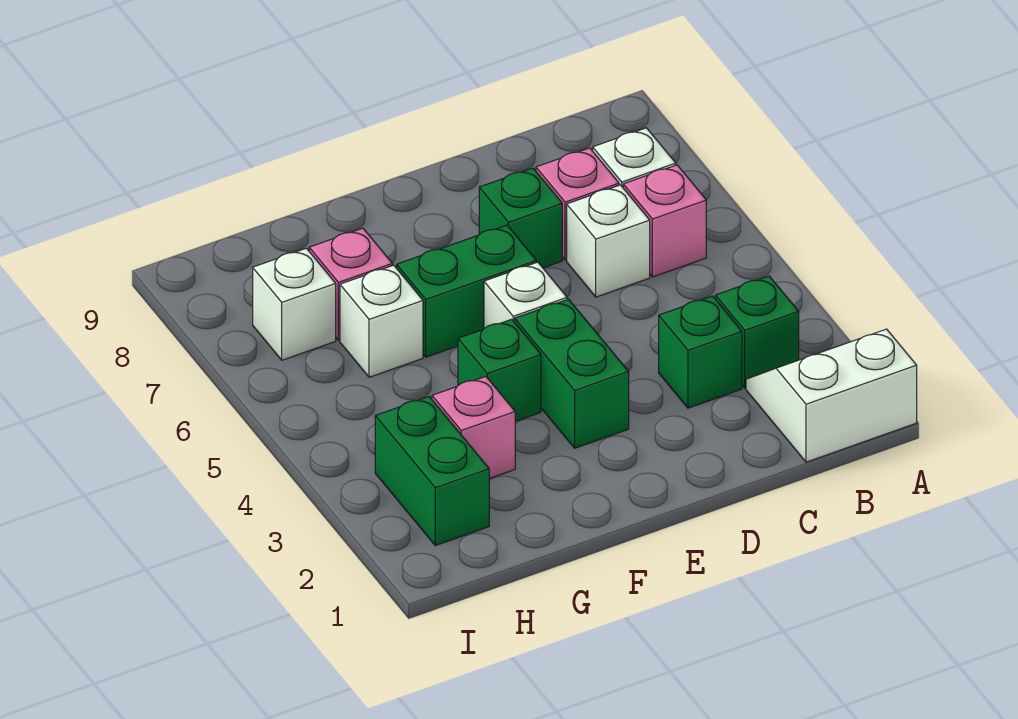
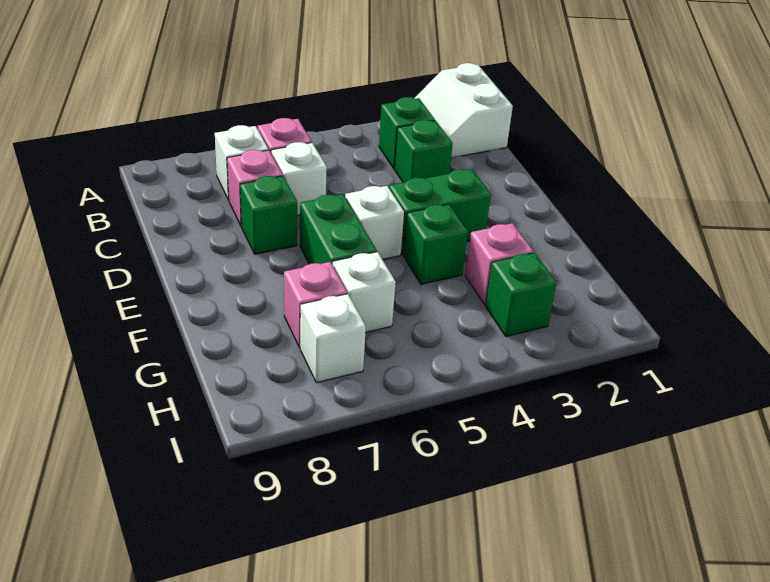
green brick H2:H3 level 1 -> green brick H3 level 1

